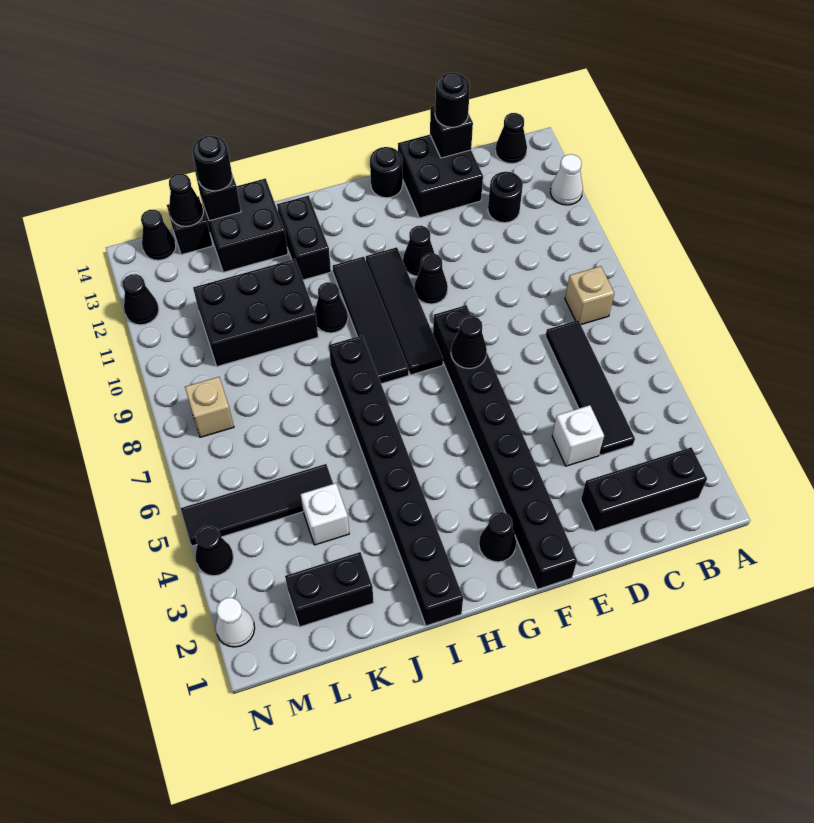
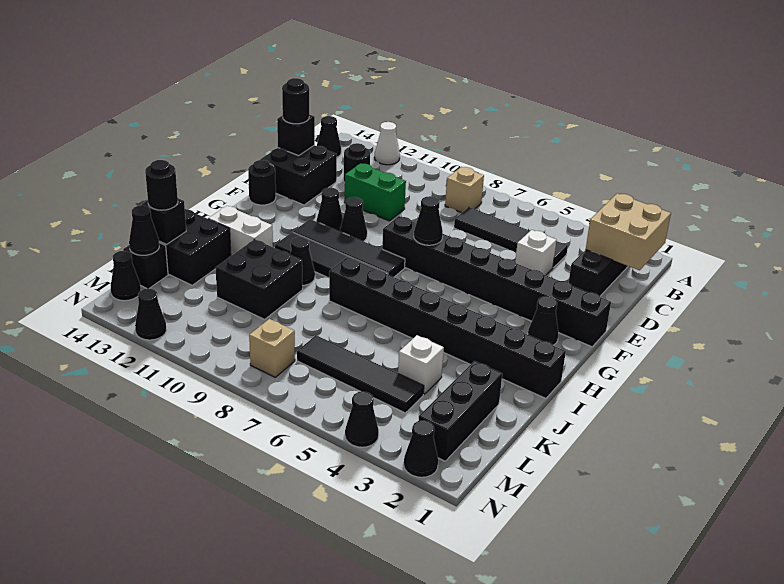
none -> tan brick B1:C2 level 2
none -> green brick D10:D11 level 1
black brick I12:I13 level 1 -> white brick I12:I13 level 1
black brick J10:L11 level 1 -> black brick J10:K11 level 1
black brick K2:L2 level 1 -> black brick K2:M2 level 1
black tile K5:N5 level 1 -> black tile L4:L7 level 1
white cone N2 level 1 -> black cone N2 level 1

